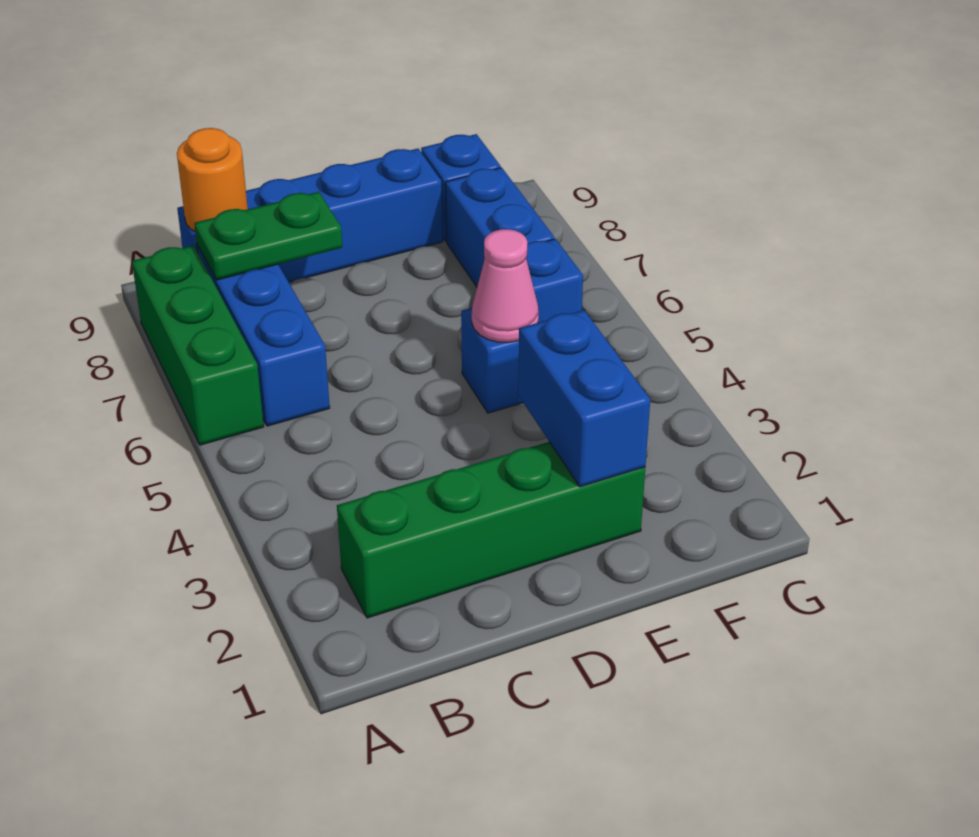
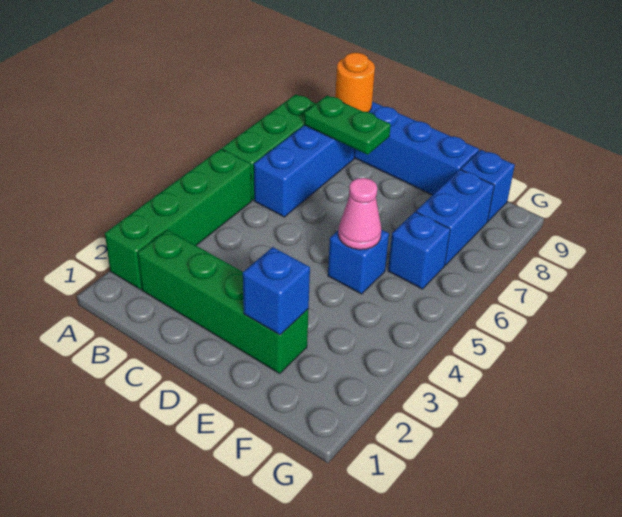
none -> green brick A2:A5 level 1
blue brick E2:E3 level 2 -> blue brick E2 level 2

